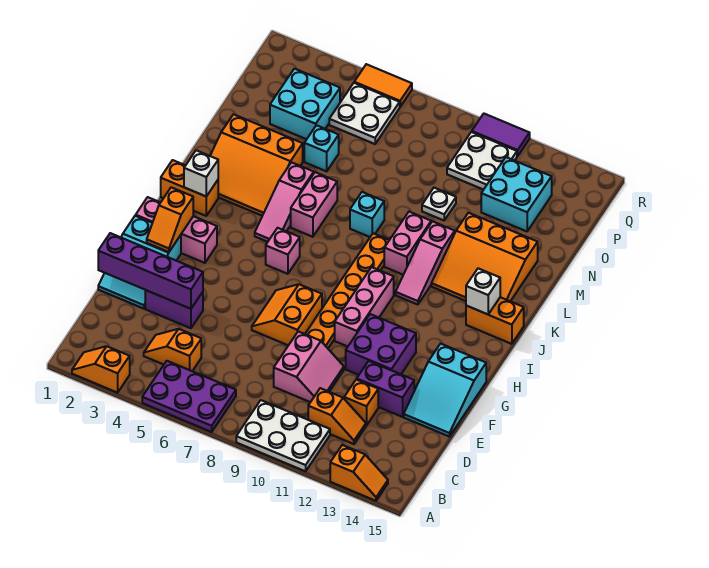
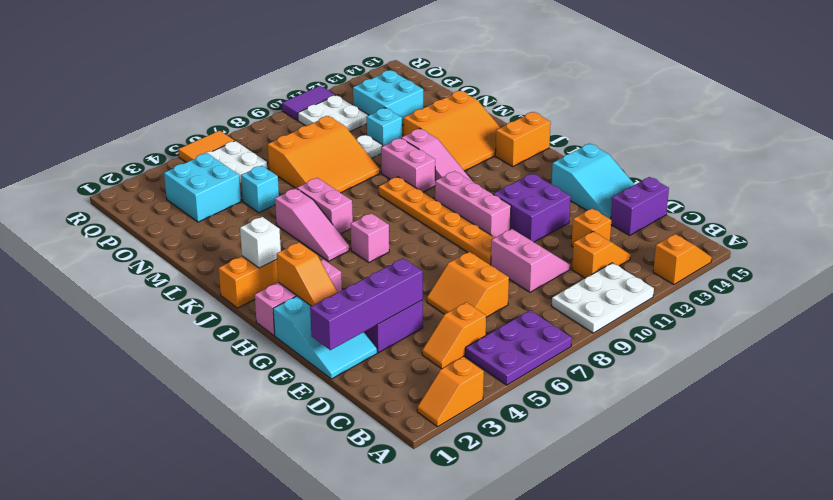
purple brick E12:E13 level 1 -> purple brick D14:D15 level 1
orange slope F7:G8 level 1 top 8 -> orange slope D6:E7 level 1 top 7
white brick J14 level 2 -> none
orange slope K2:M4 level 1 top M -> orange slope M7:O9 level 1 top O
cyan brick L8 level 1 -> cyan brick N11 level 1

